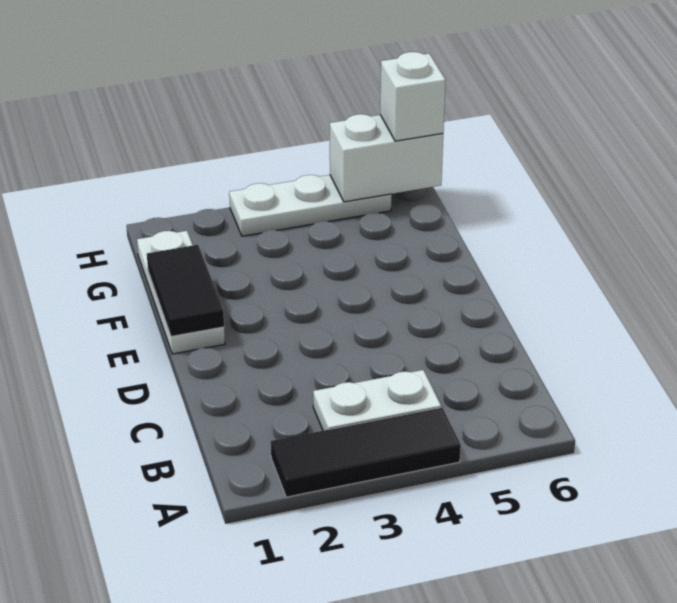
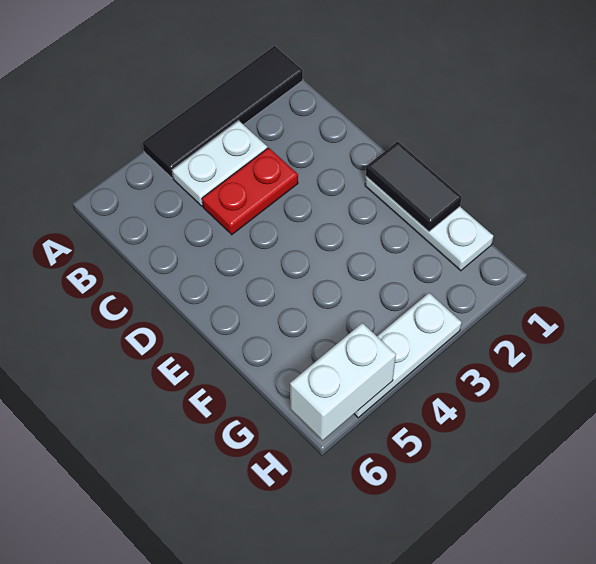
black tile A2:A4 level 1 -> black tile A1:A4 level 1
none -> red plate C3:C4 level 1
white brick H6 level 3 -> none

